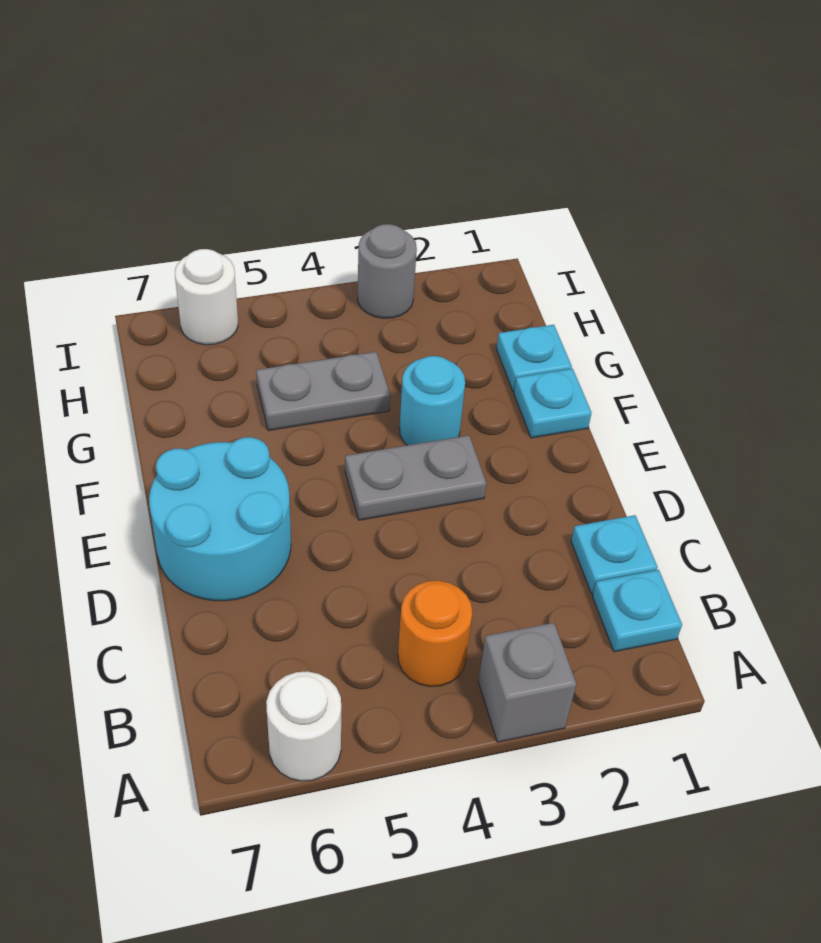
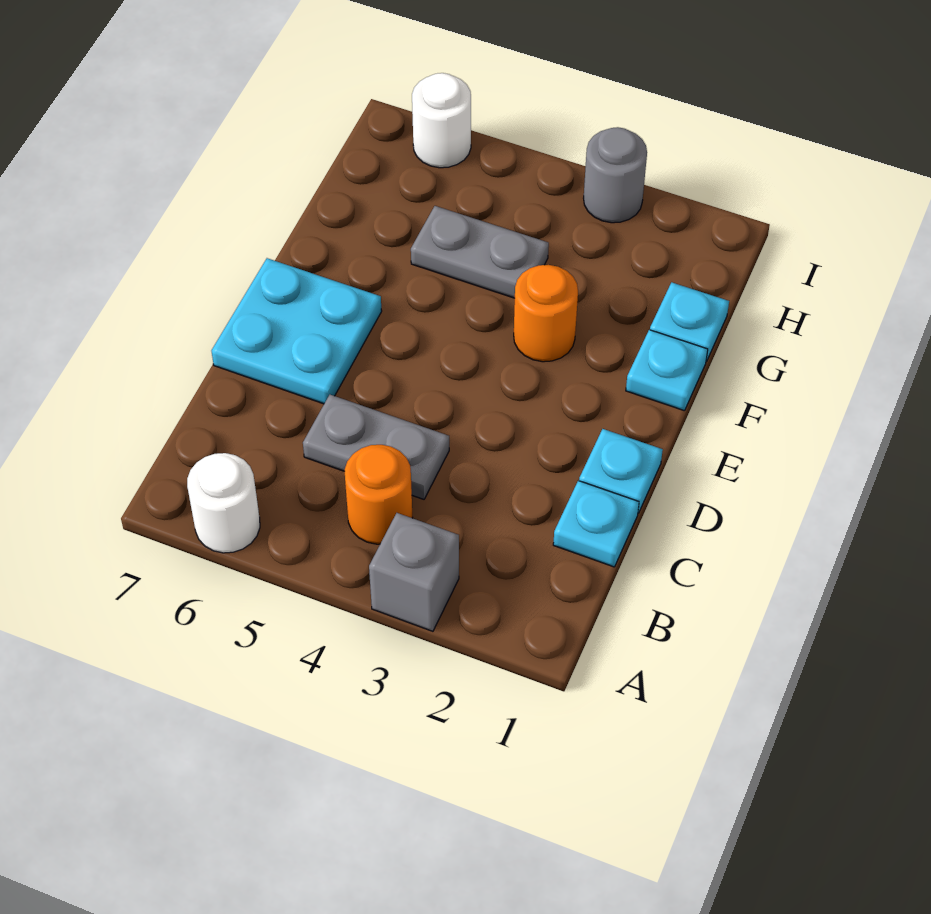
cyan plate B1 level 1 -> cyan plate D1 level 1
cyan round brick D6:E7 level 1 -> cyan plate D6:E7 level 1
grey plate E3:E4 level 1 -> grey plate C4:C5 level 1
cyan round brick F3 level 1 -> orange round brick F3 level 1

